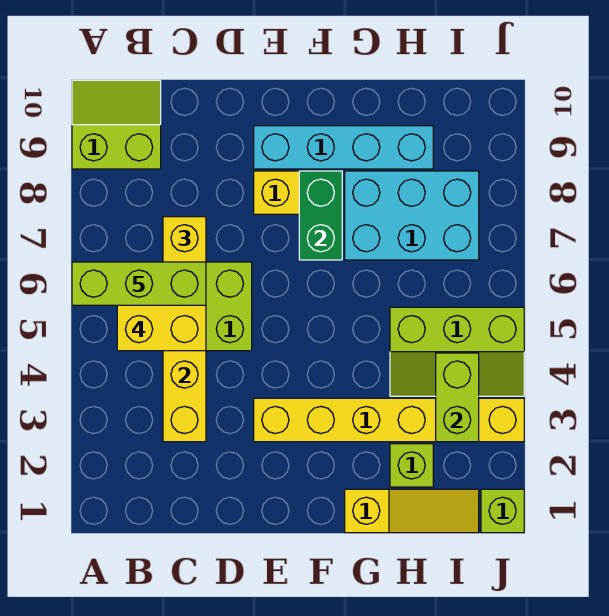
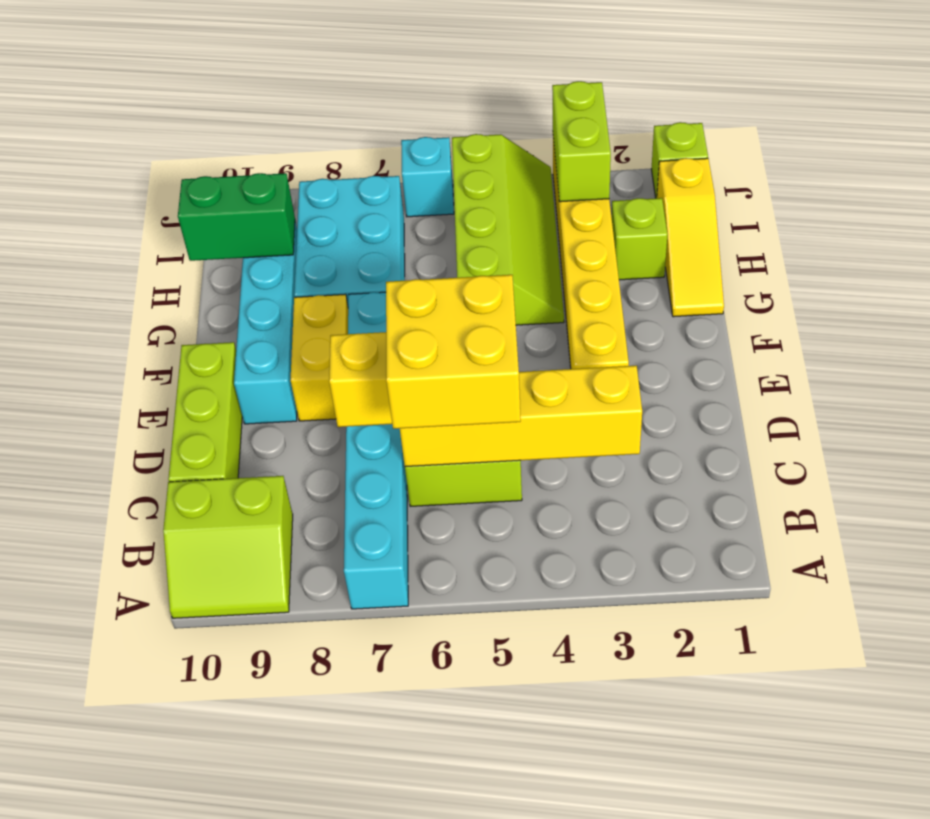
lime brick A6:C6 level 5 -> lime brick C10:E10 level 1
none -> cyan brick A7:F7 level 1
lime slope A9:B10 level 1 top 9 -> lime slope A9:B10 level 1 top B
green brick F7:F8 level 2 -> green brick H9:H10 level 2
yellow slope G1:I1 level 1 top G -> yellow slope G1:I1 level 1 top I
lime slope H4:J5 level 1 top 5 -> lime slope G4:J5 level 1 top 5
lime brick I3:I4 level 2 -> lime brick I3:J3 level 2
none -> cyan brick J6 level 1

